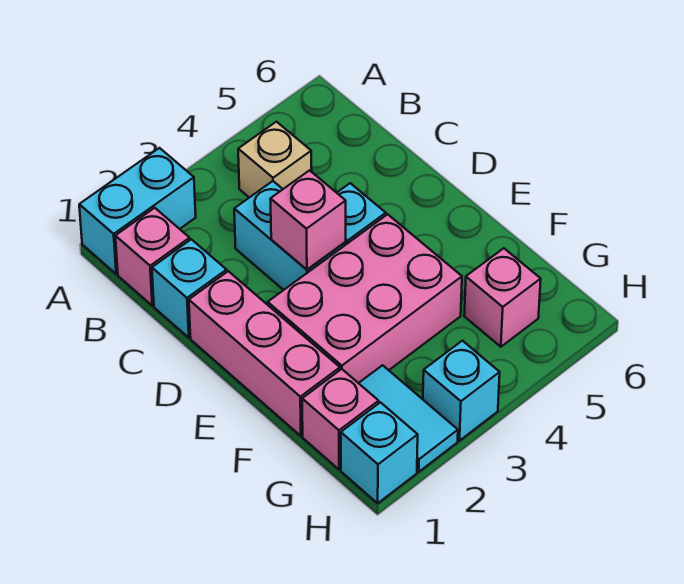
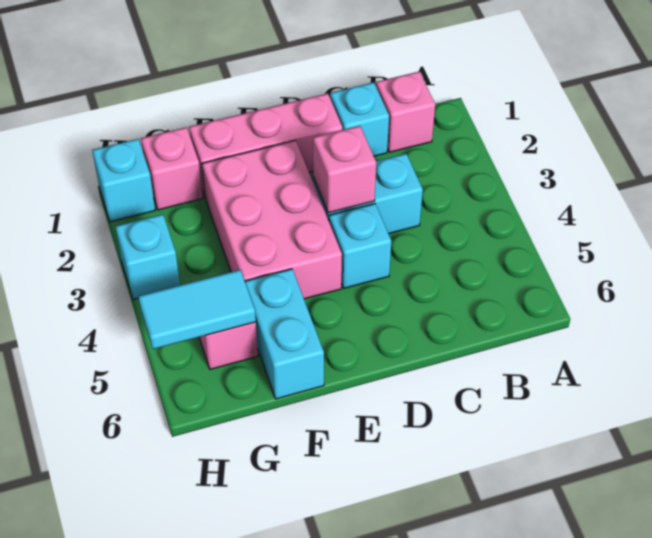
cyan brick A1:A2 level 1 -> cyan brick F5:F6 level 1
tan brick B4 level 1 -> none
cyan tile G2:H2 level 1 -> cyan tile G5:H5 level 2

